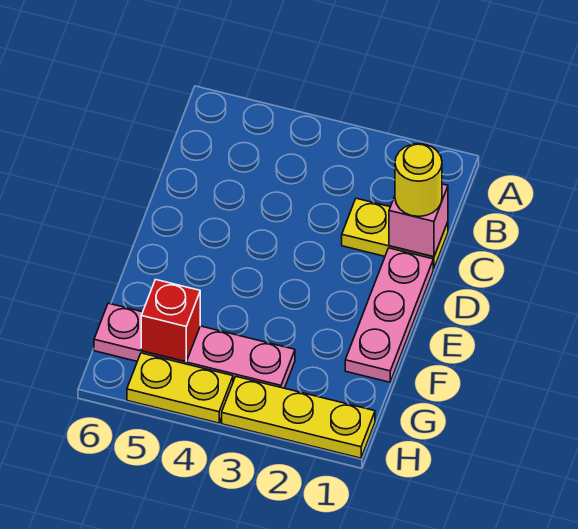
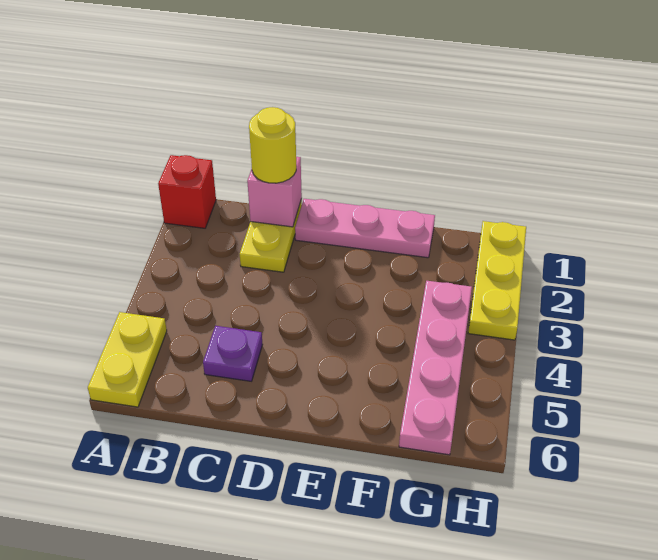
none -> purple plate C5 level 1
red brick G5 level 2 -> red brick A1 level 1
yellow plate H4:H5 level 1 -> yellow plate A5:A6 level 1

